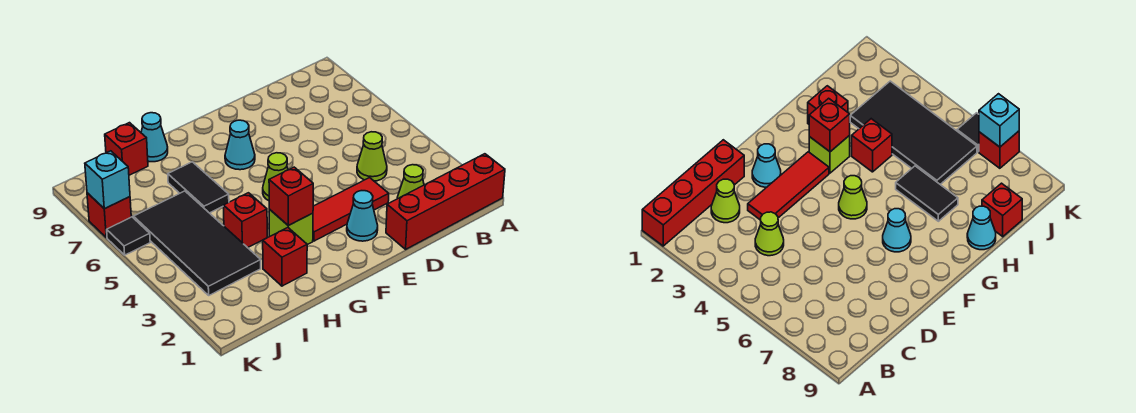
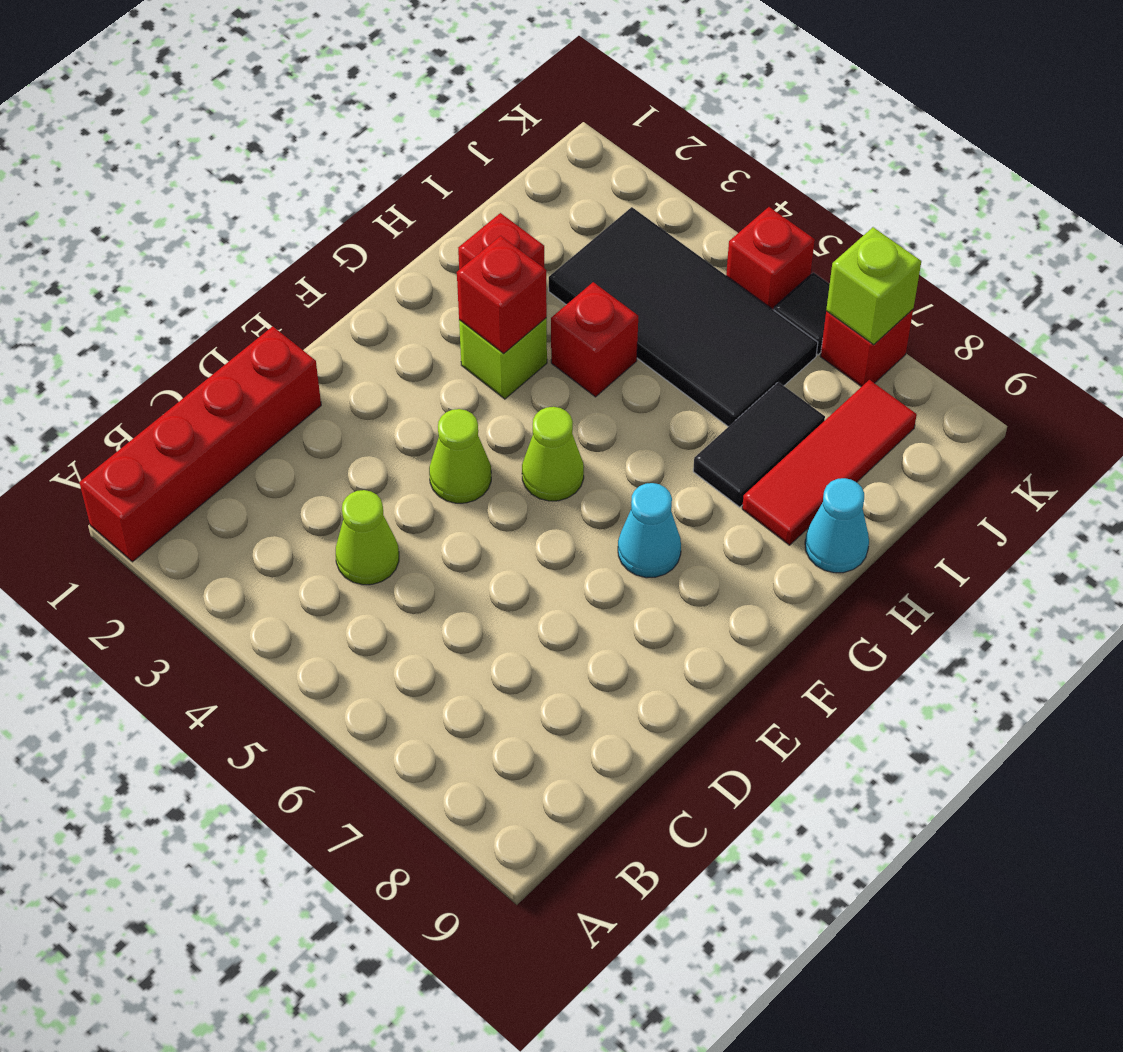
lime cone C2 level 1 -> lime cone E4 level 1
red tile D3:F3 level 1 -> red tile H8:J8 level 1
cyan cone E2 level 1 -> none
black tile H6:H7 level 1 -> black tile H7:I7 level 1
red brick I9 level 1 -> red brick K5 level 1
cyan brick K7 level 2 -> lime brick K7 level 2

